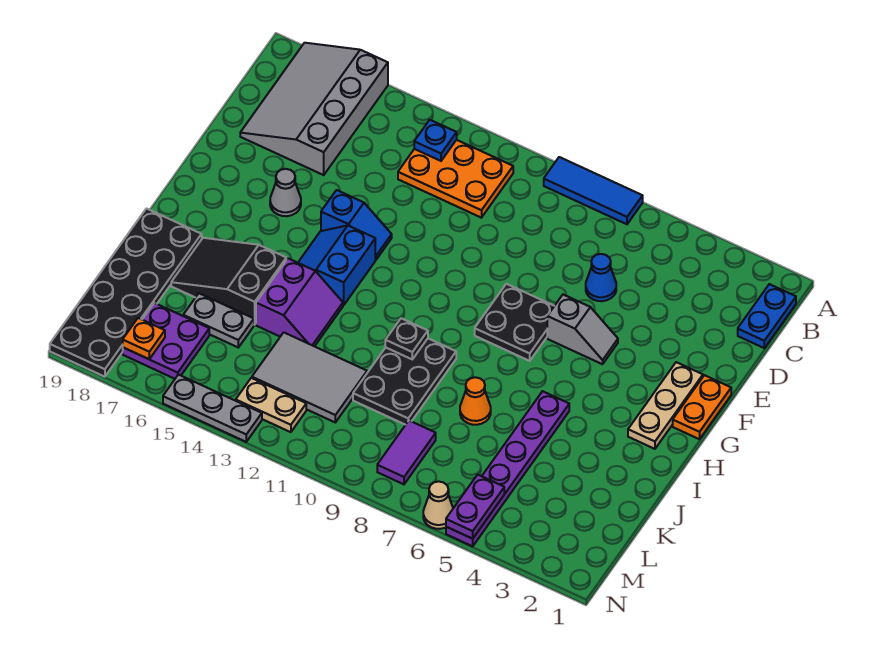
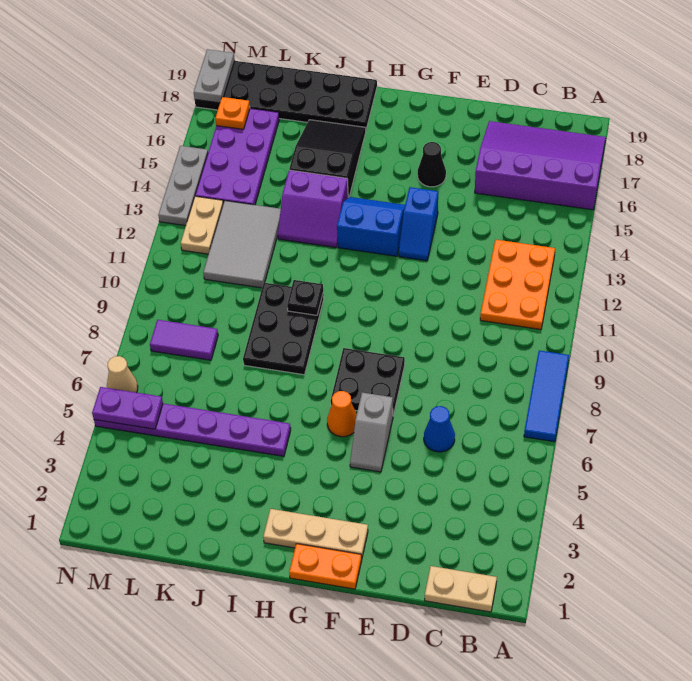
grey slope A16:D18 level 1 top 16 -> purple slope A16:D18 level 1 top 16
blue plate B1:C1 level 1 -> tan plate B1:C1 level 1
blue plate B13 level 2 -> none
grey cone F16 level 1 -> black cone F16 level 1
black plate I9:K10 level 1 -> black plate I8:J10 level 1
orange cone J7 level 1 -> orange cone G6 level 1
grey plate K15:K16 level 1 -> grey plate N18:N19 level 2
purple plate L16:M17 level 1 -> purple plate L14:M17 level 1

